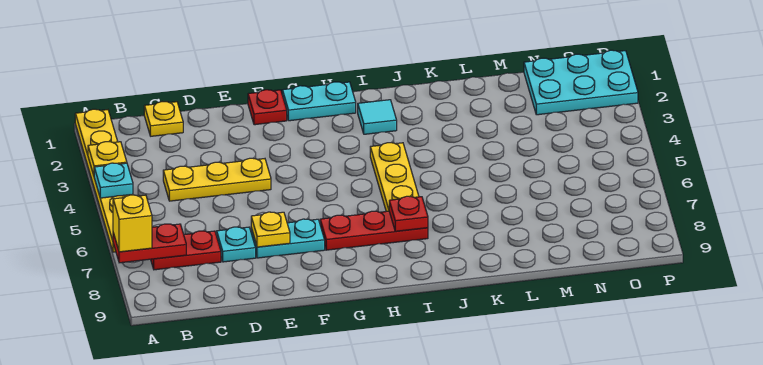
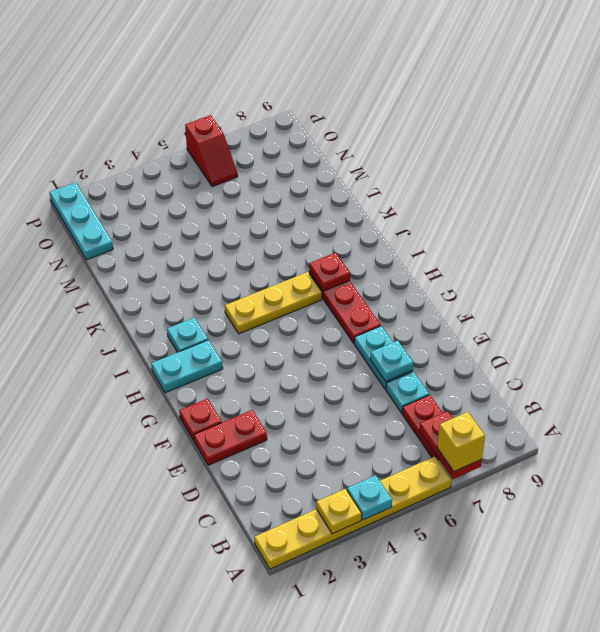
yellow plate C1 level 1 -> none
yellow plate C4:E4 level 1 -> none
none -> red plate E1:E2 level 1
yellow plate E7 level 2 -> cyan plate E7 level 2
cyan plate G1:H1 level 1 -> cyan plate H1:H2 level 1
cyan tile I2 level 1 -> cyan plate I2 level 1
cyan plate N1:P2 level 1 -> cyan plate N1:P1 level 1
none -> red slope O6:P6 level 1 top P

